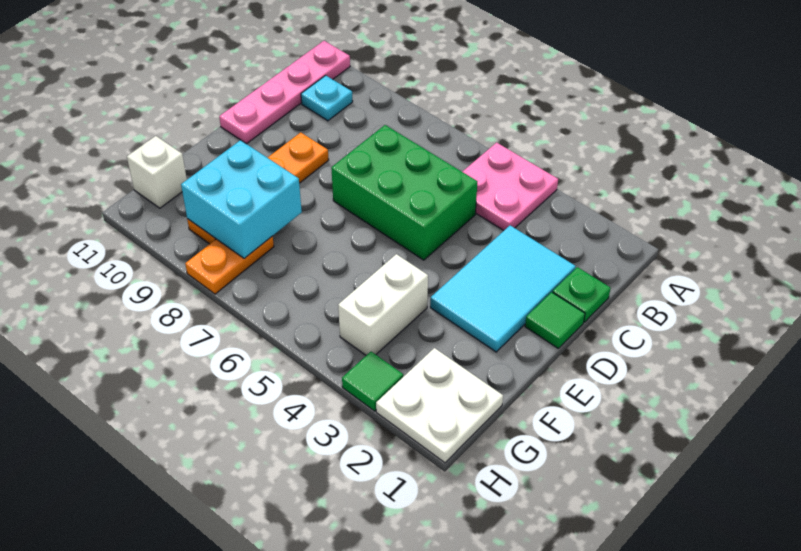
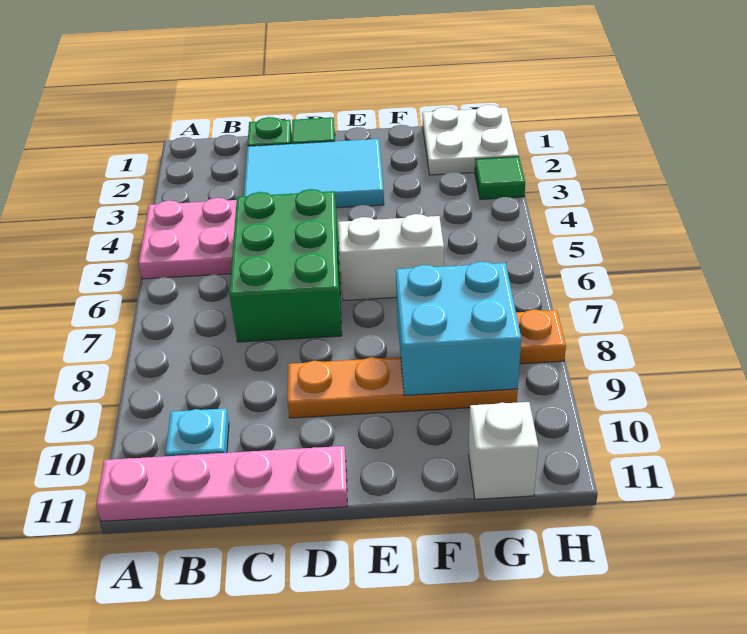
white brick F4:G4 level 1 -> white brick E6:F6 level 1

